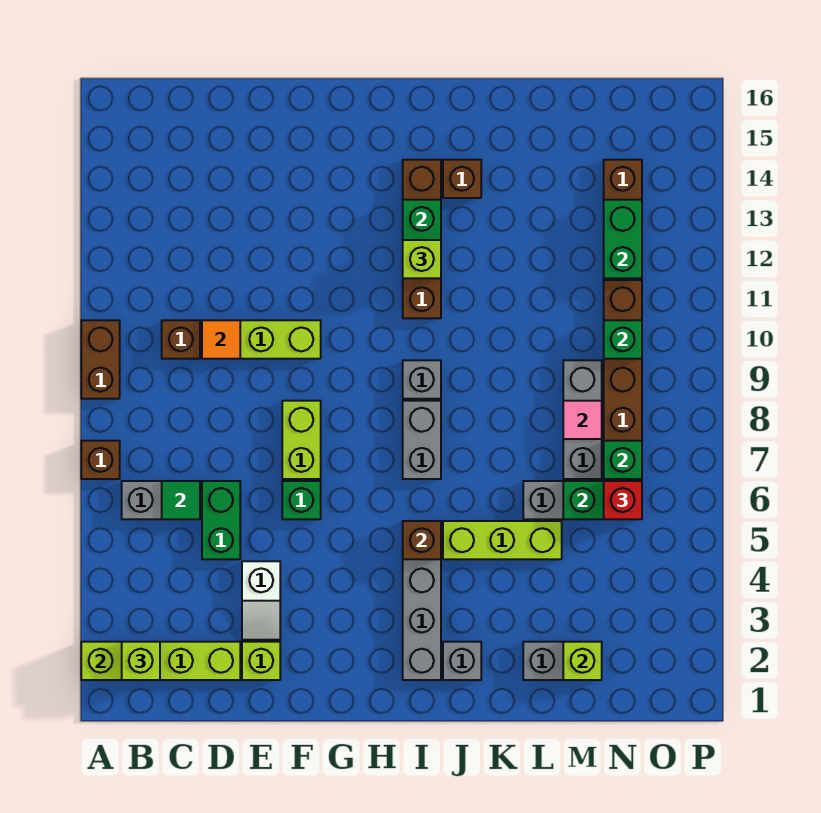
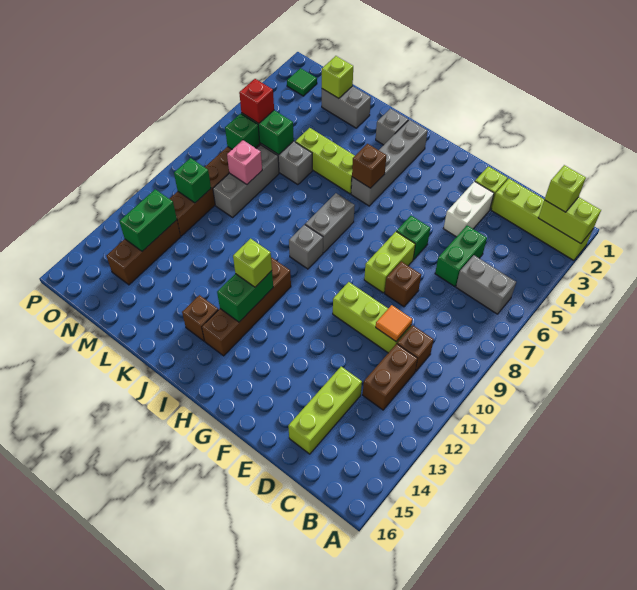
brown brick A7 level 1 -> brown brick E8 level 1
brown brick A9:A10 level 1 -> brown brick C11:C12 level 1
green tile C6 level 2 -> green tile O2 level 1
none -> lime brick D13:D15 level 1
white slope E3:E4 level 1 top 4 -> white brick E3:E4 level 1
pink tile M8 level 2 -> pink brick M8 level 2

